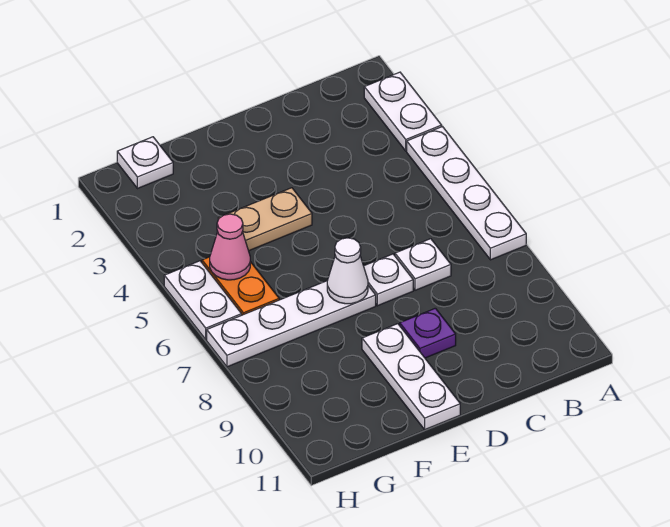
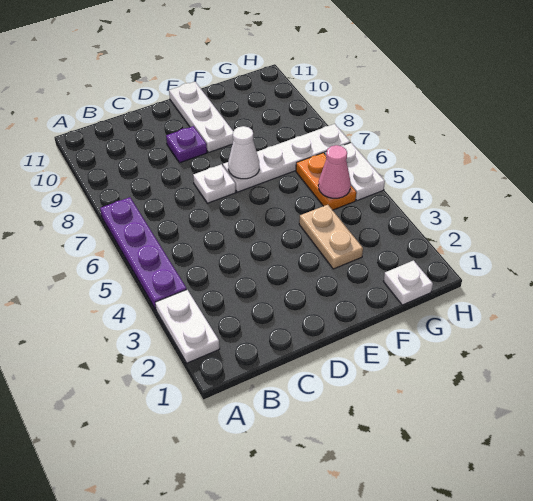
white plate A4:A7 level 1 -> purple plate A4:A7 level 1
white plate C7 level 1 -> none
tan plate E4:F4 level 1 -> tan plate F3:F4 level 1

